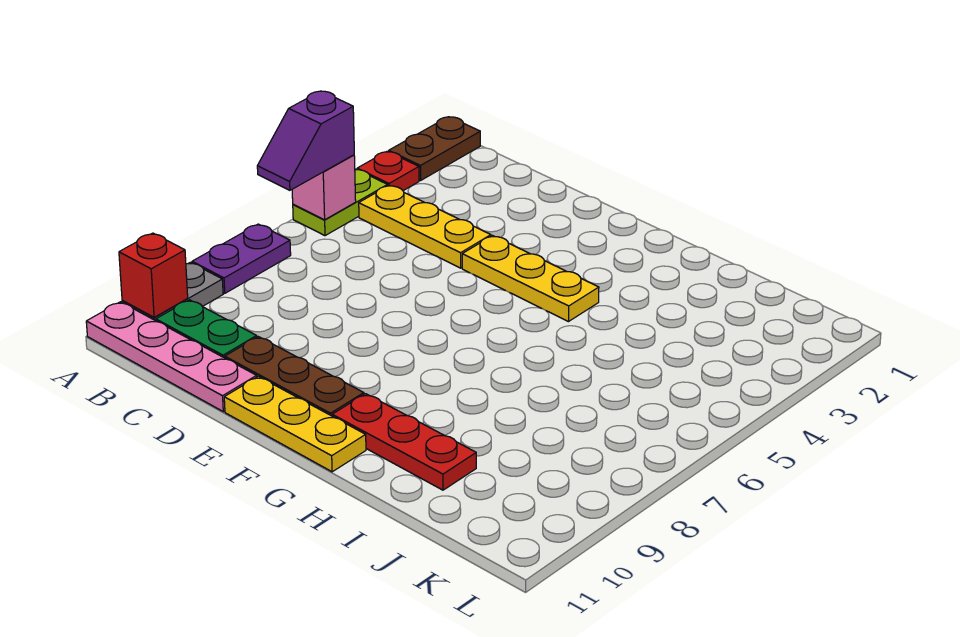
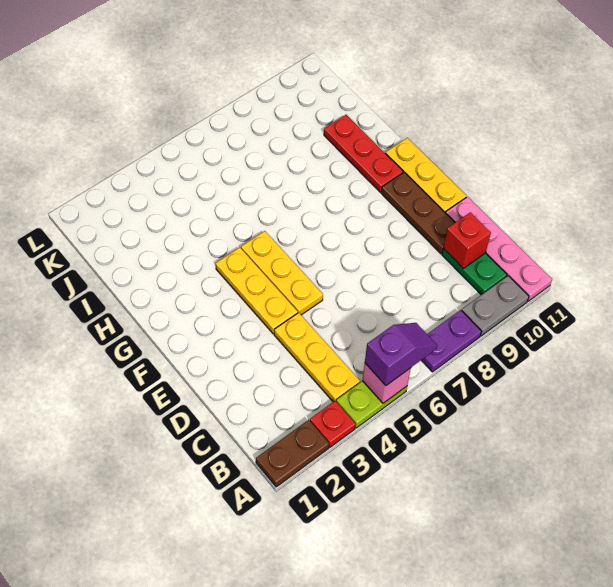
red brick A10 level 2 -> red brick C10 level 2
none -> yellow plate E5:G5 level 1

